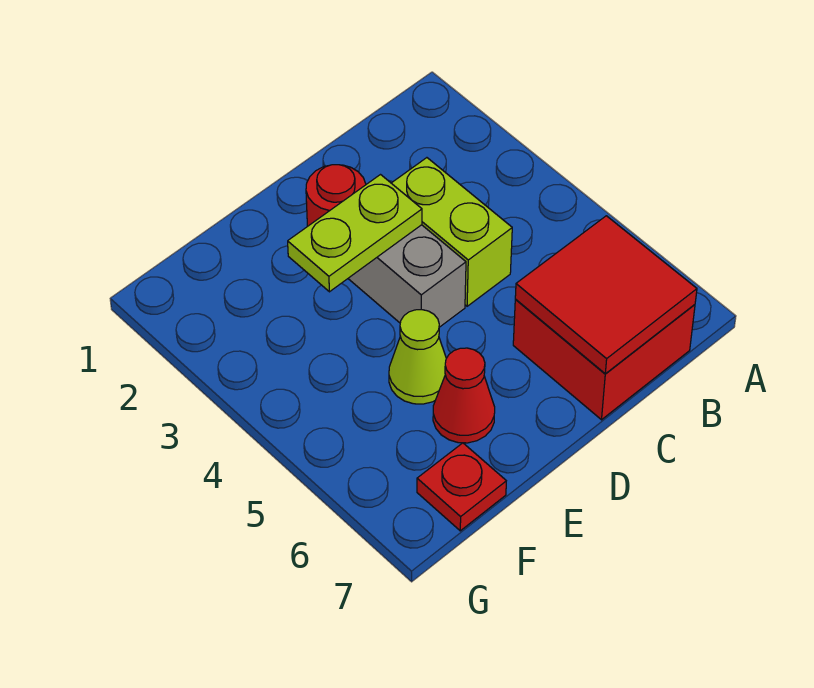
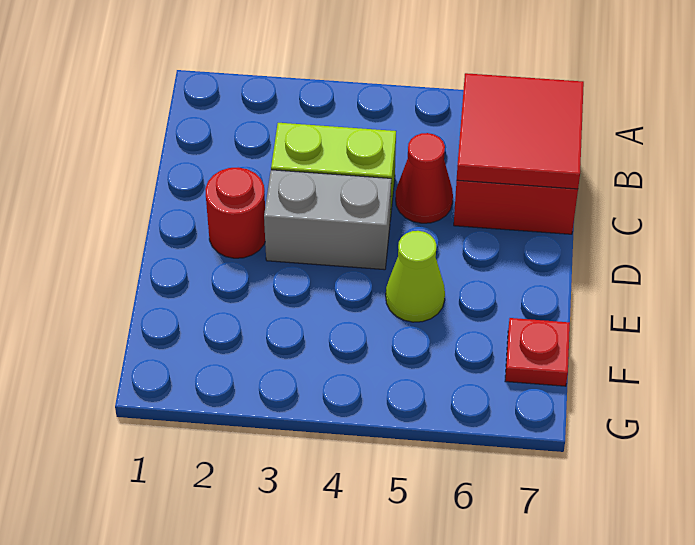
lime plate D3:E3 level 2 -> none
red cone E6 level 1 -> red cone C5 level 1

